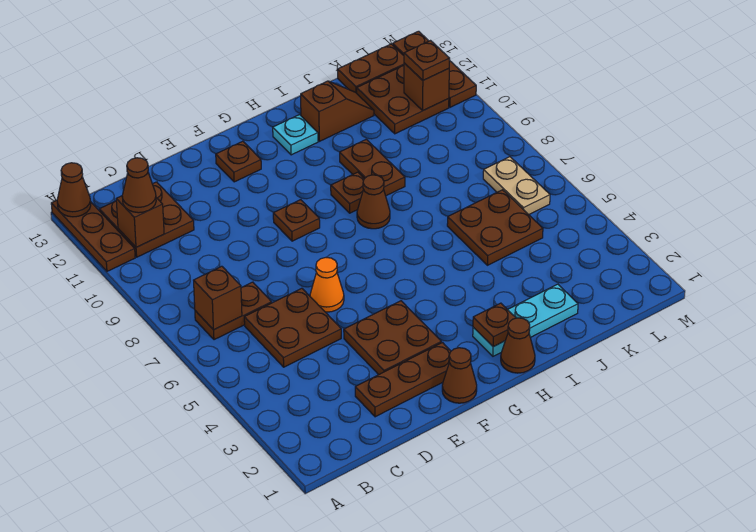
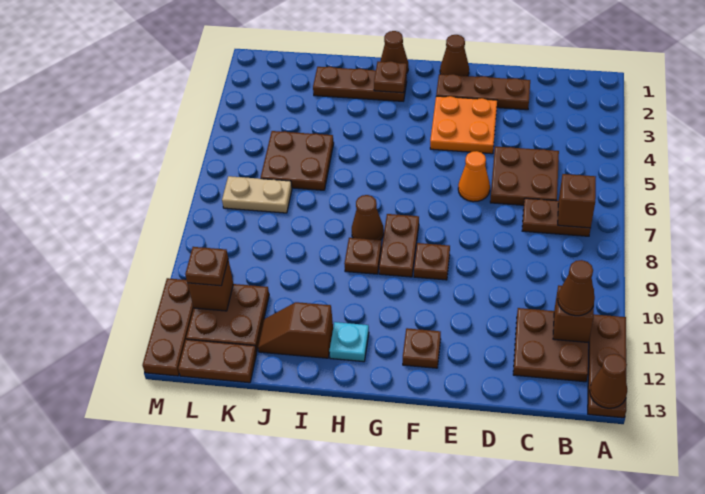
brown plate E3:F4 level 1 -> orange plate E3:F4 level 1
cyan plate H2:J2 level 1 -> brown plate H2:J2 level 1
brown plate I9:I10 level 1 -> brown plate G8:G9 level 1
tan plate L6:L7 level 1 -> tan plate K7:L7 level 1

